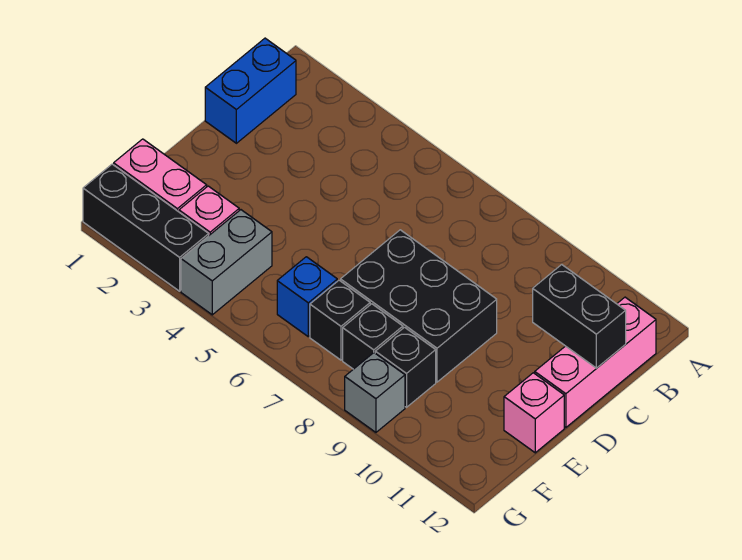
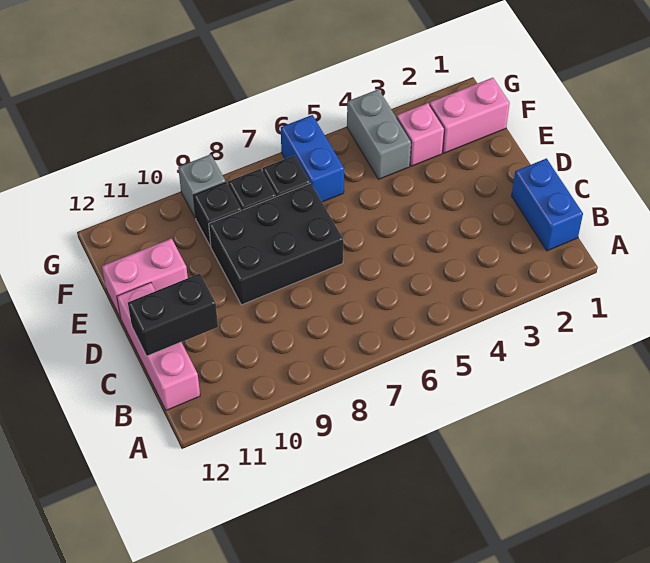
pink brick E12 level 1 -> pink brick E11:E12 level 1
blue brick F6 level 1 -> blue brick F6:G6 level 1
black brick G1:G3 level 1 -> none

